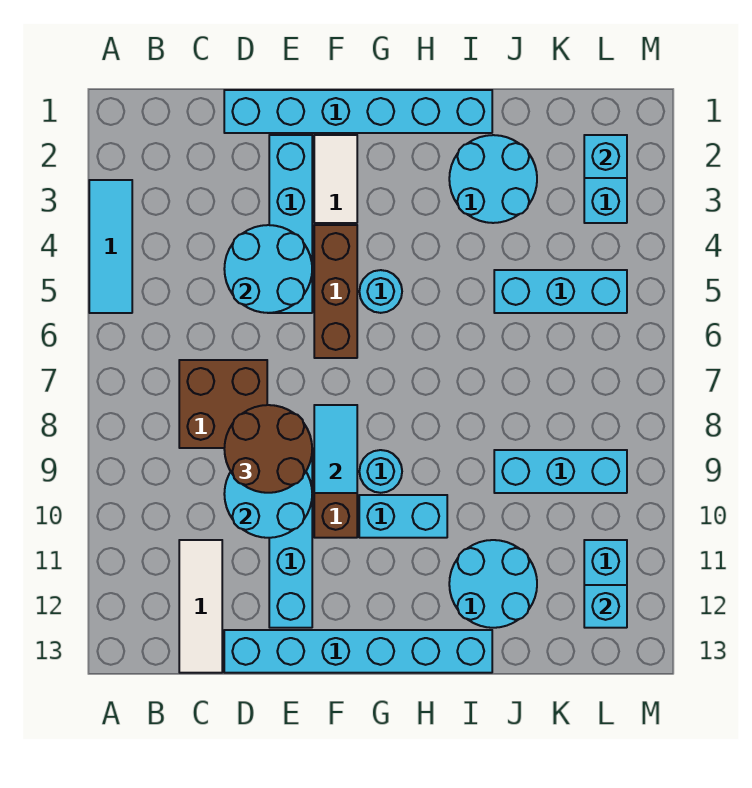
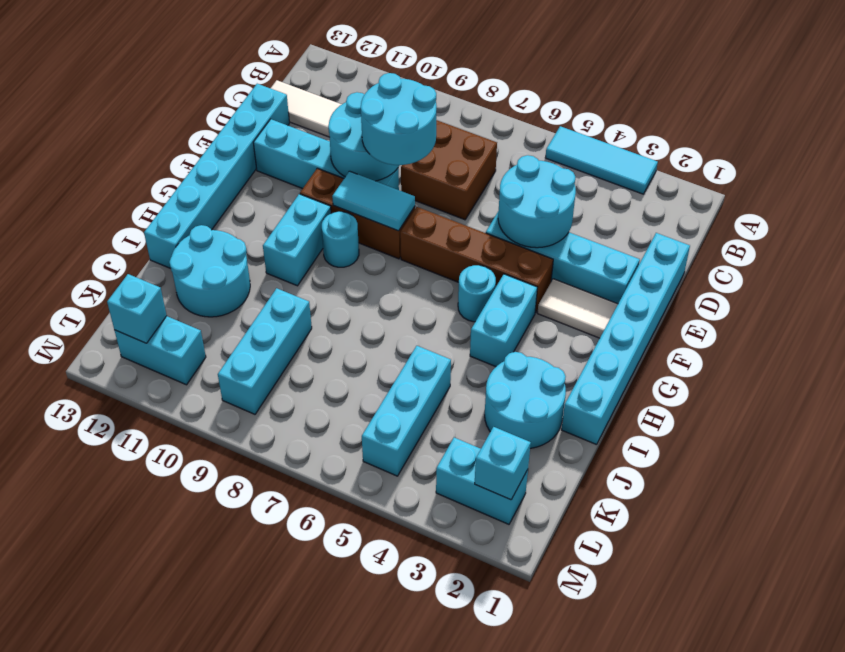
brown round brick D8:E9 level 3 -> cyan round brick D8:E9 level 3
brown brick F4:F6 level 1 -> brown brick F4:F7 level 1
none -> cyan brick G4:H4 level 1

